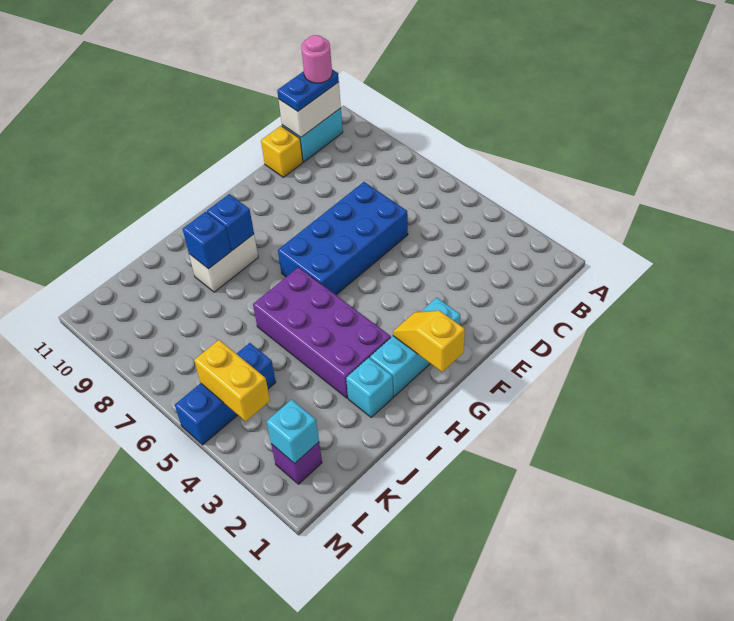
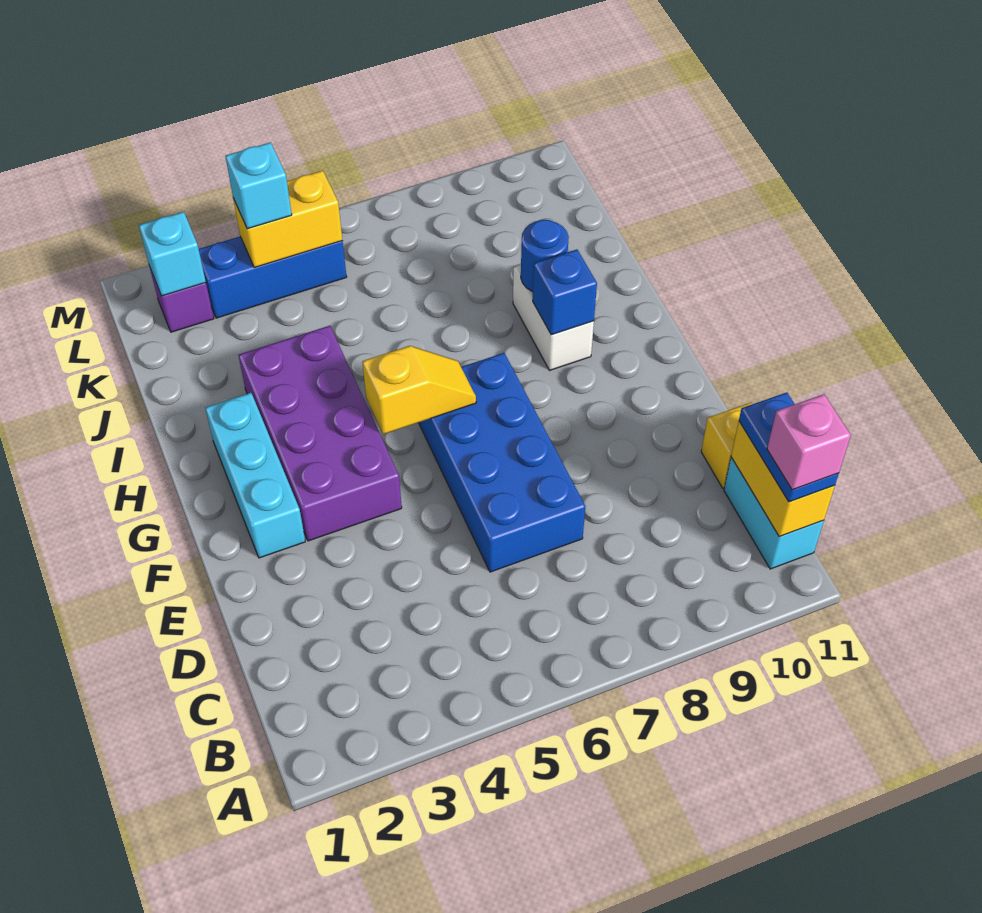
white brick B11:C11 level 2 -> yellow brick B11:C11 level 2
pink round brick B11 level 4 -> pink brick B11 level 4
yellow slope G1:G2 level 2 top 1 -> yellow slope G5:G6 level 2 top 5
purple brick H3:I6 level 1 -> purple brick F3:I4 level 1
cyan brick I2 level 1 -> cyan brick L4 level 3
blue brick I9 level 2 -> blue round brick I9 level 2
blue brick K5:M5 level 1 -> blue brick L3:L5 level 1

